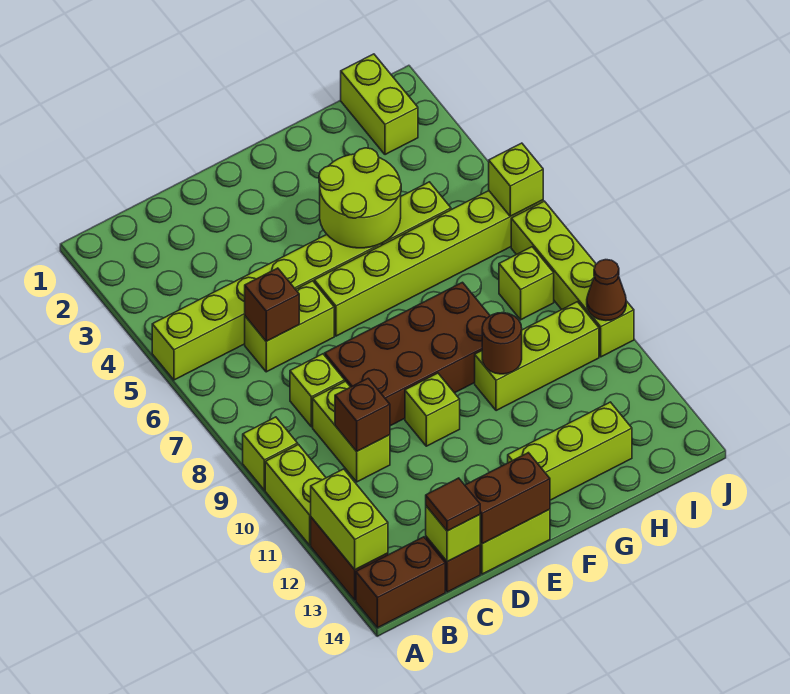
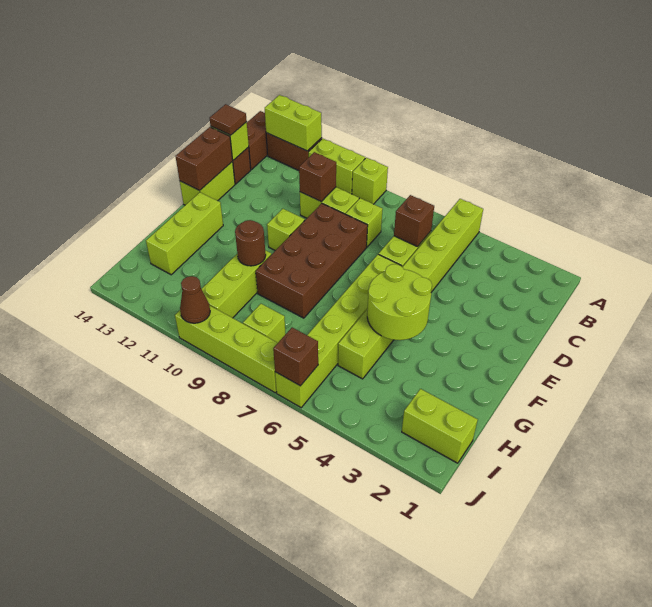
lime brick J6 level 2 -> brown brick J6 level 2

